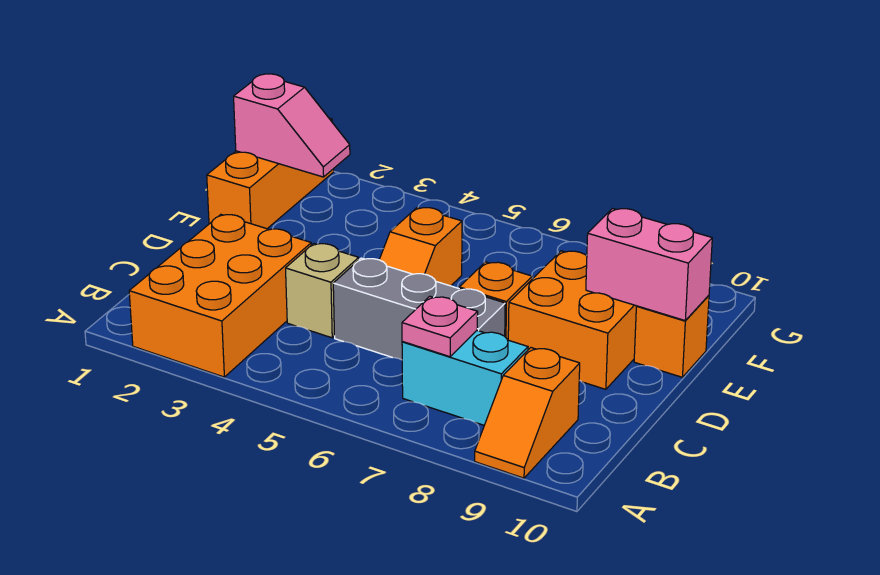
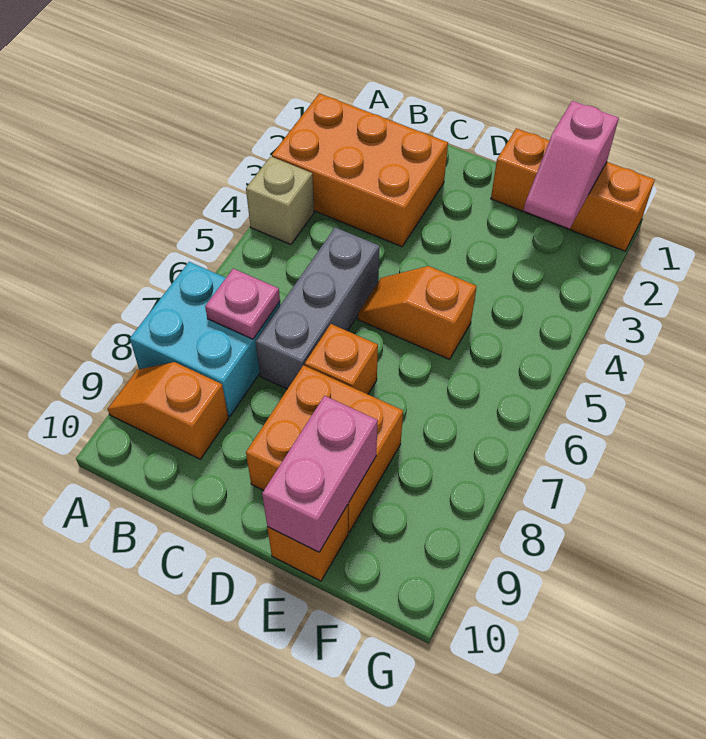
cyan brick B7:B8 level 1 -> cyan brick A7:B8 level 1
tan brick C4 level 1 -> tan brick A4 level 1

